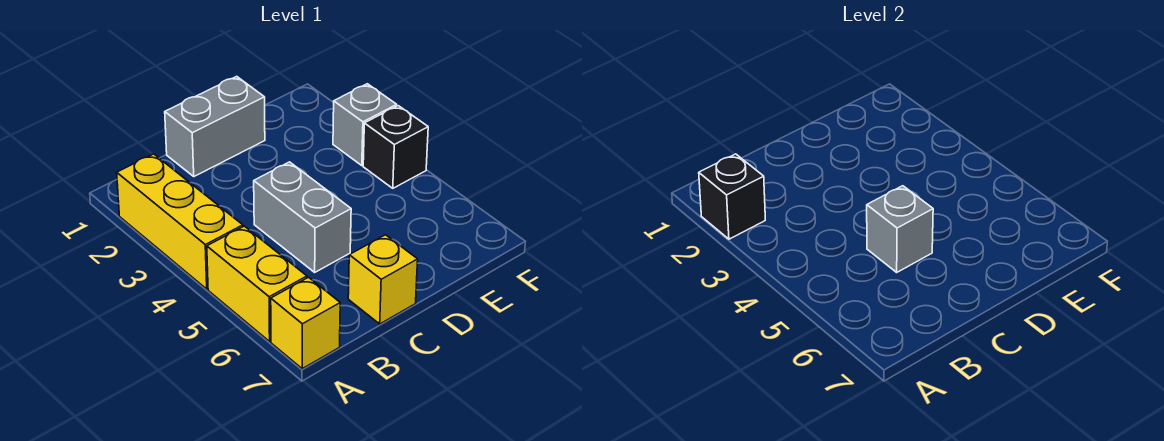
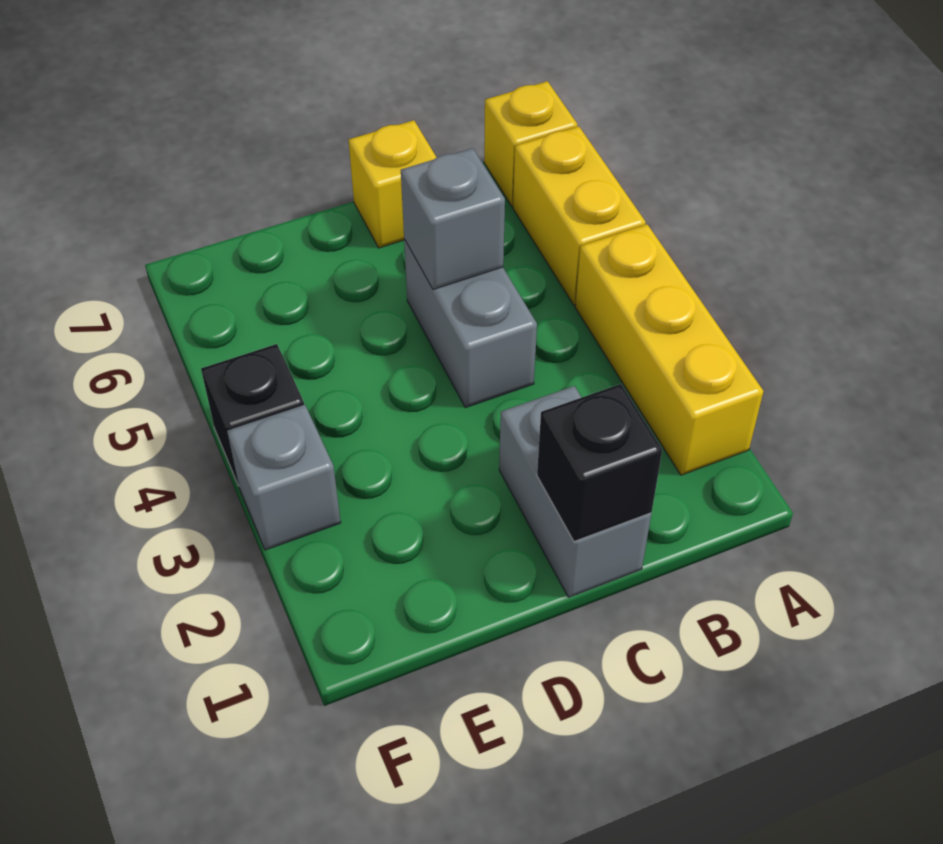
black brick A2 level 2 -> black brick C1 level 2
grey brick C1:D1 level 1 -> grey brick C1:C2 level 1

